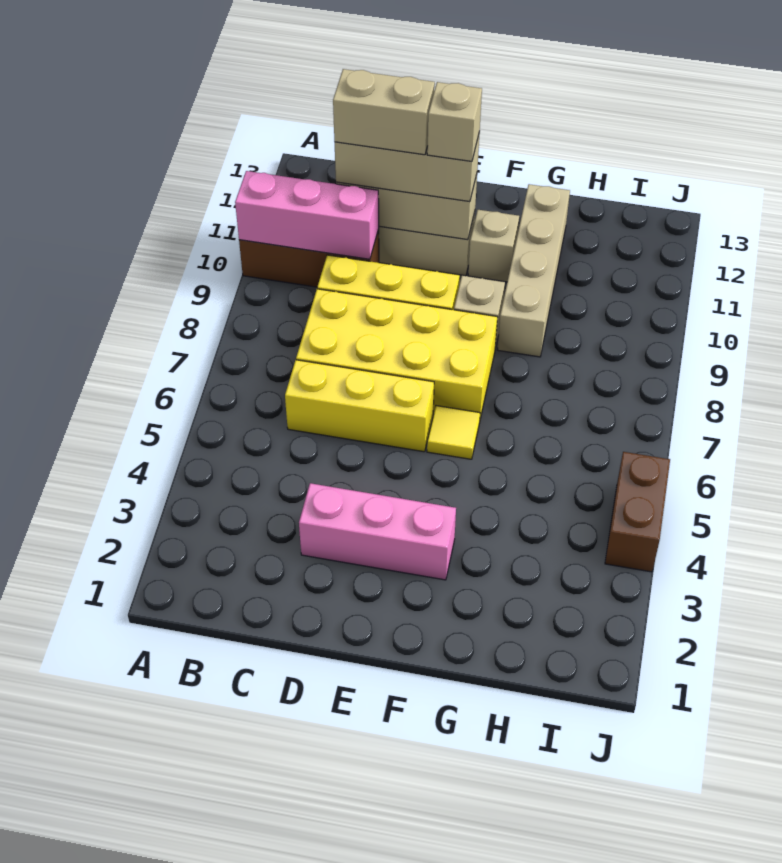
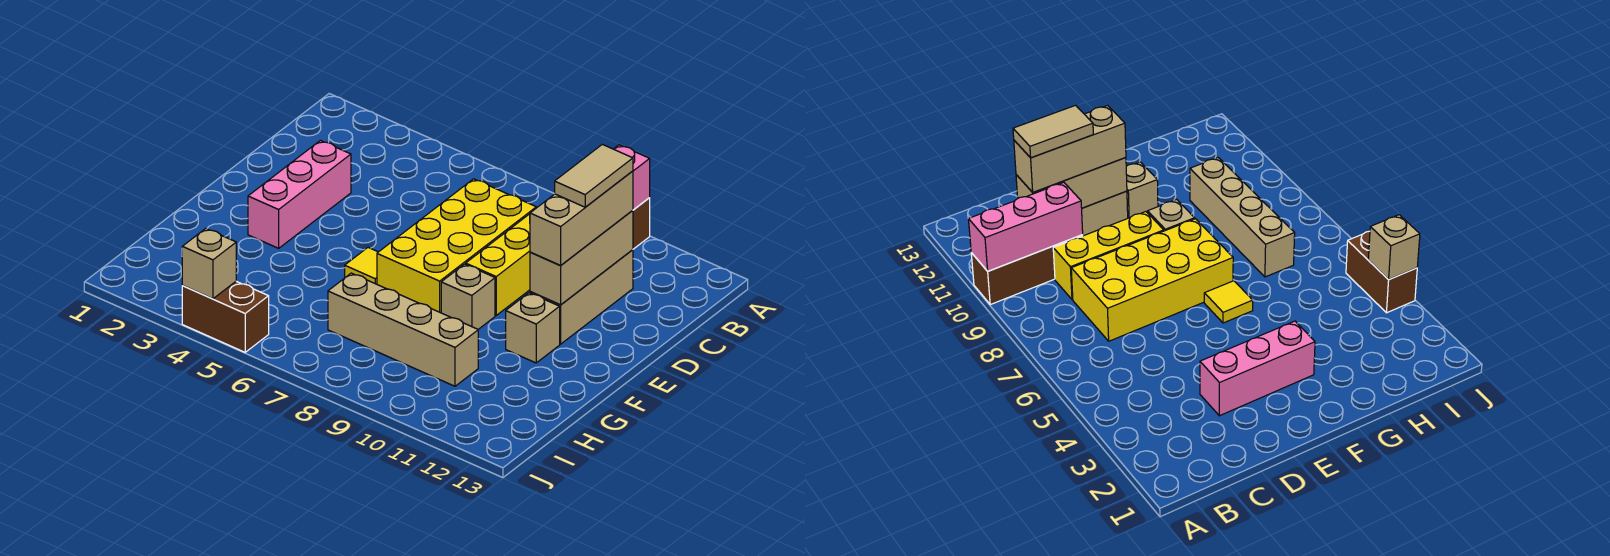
yellow brick C6:E6 level 1 -> none
tan brick C11:D11 level 4 -> tan tile C11:D11 level 4
tan brick E11 level 4 -> tan brick J4 level 2
tan brick G9:G12 level 1 -> tan brick H7:H10 level 1

